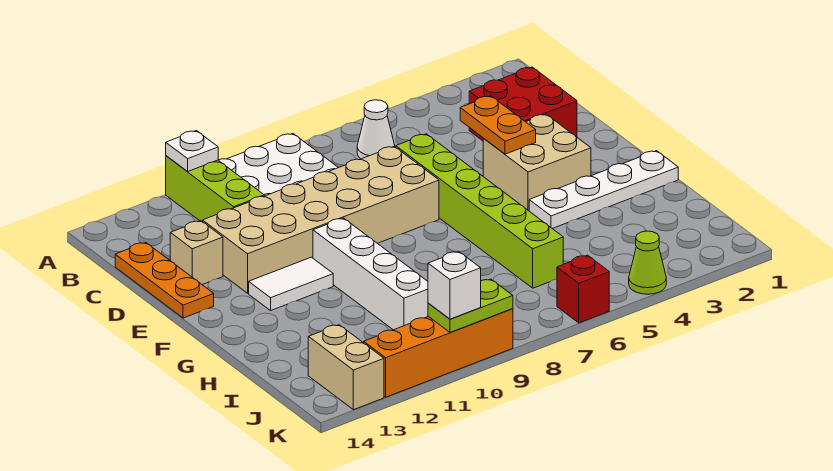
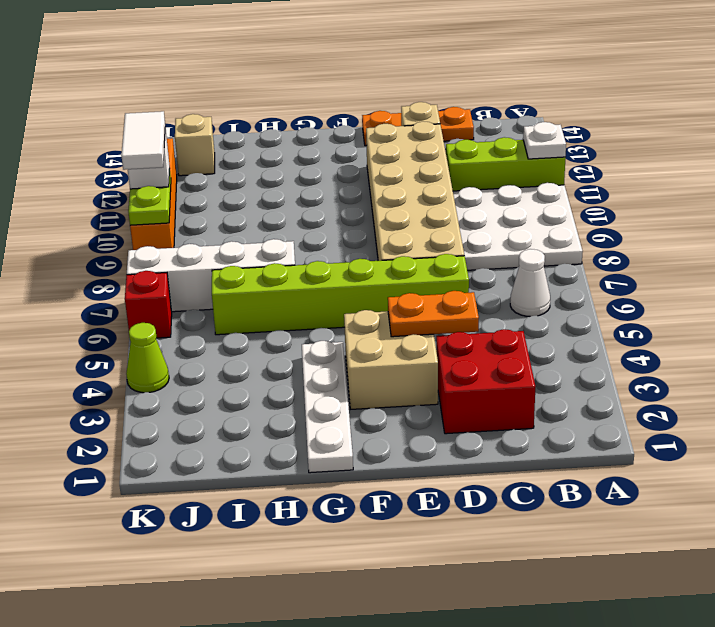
white brick F10:I10 level 1 -> white brick H7:K7 level 1
white tile F11:F12 level 1 -> white tile K9:K10 level 4
tan brick J13:K13 level 1 -> tan brick J13 level 1

